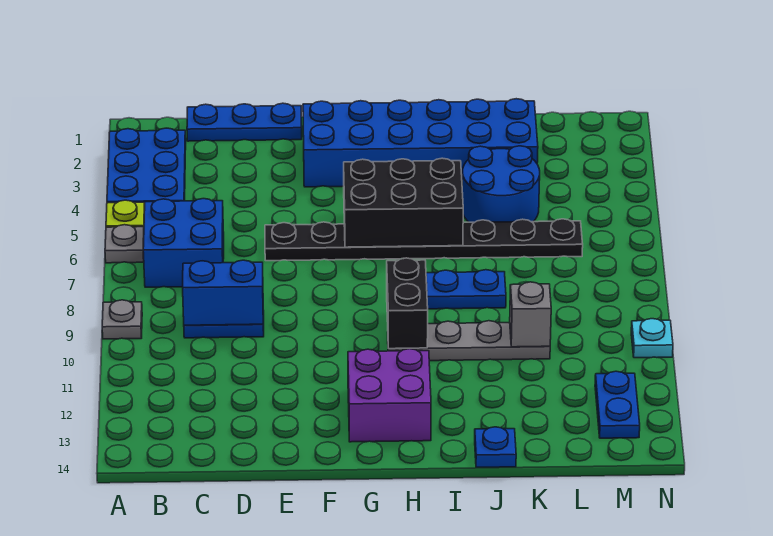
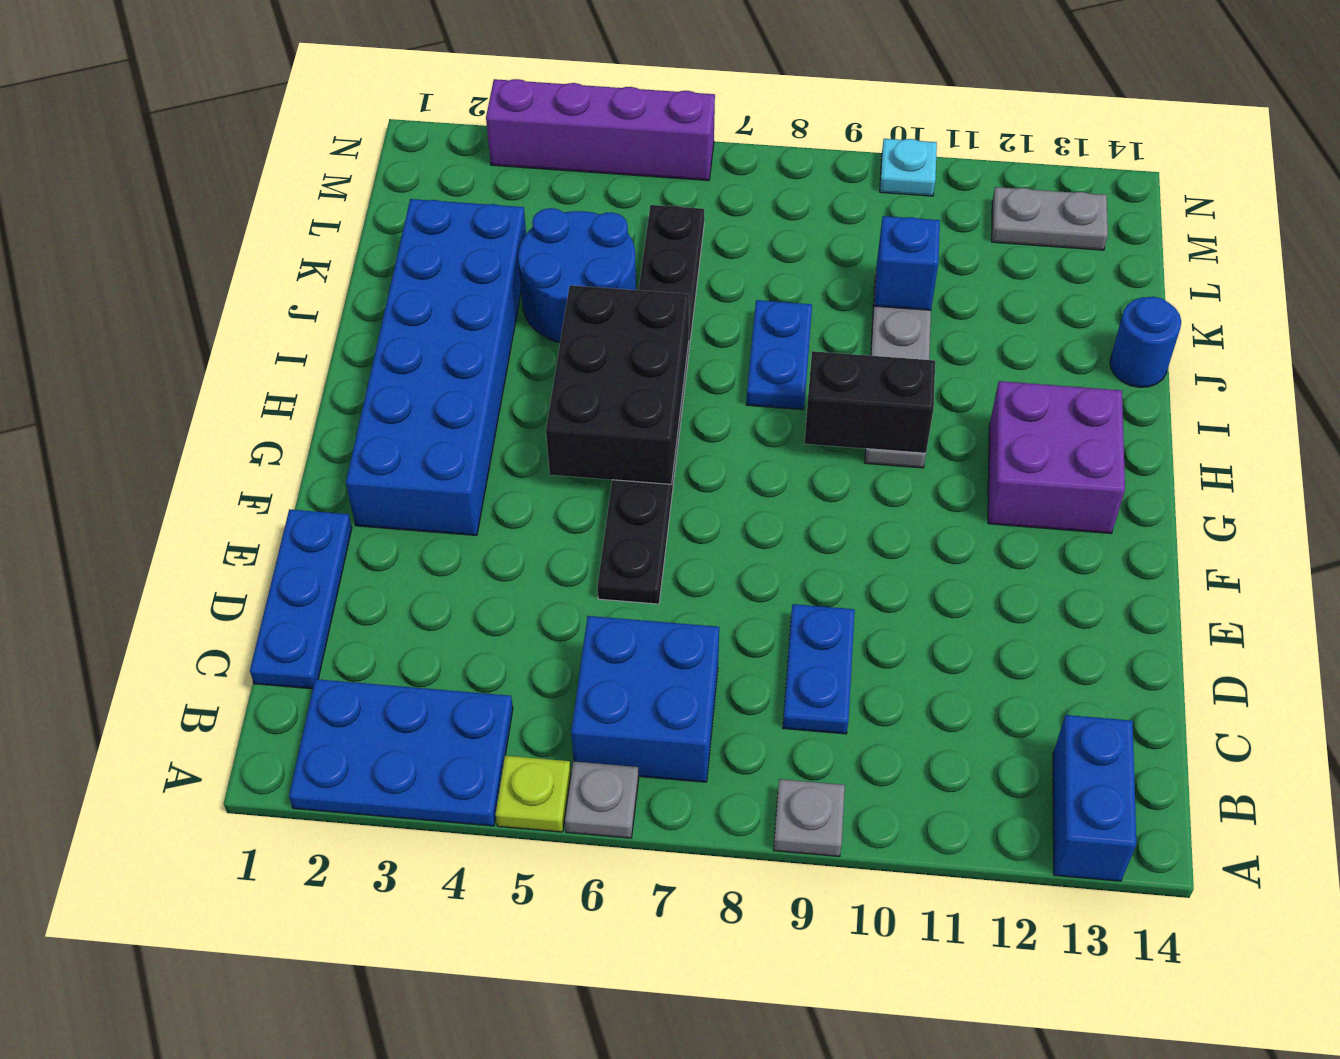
blue brick C9:D9 level 2 -> blue brick A13:B13 level 1
blue plate J14 level 1 -> blue round brick J14 level 1
grey brick K10 level 2 -> blue brick K10 level 2
blue plate M12:M13 level 1 -> grey plate M12:M13 level 1
none -> purple brick N3:N6 level 1

